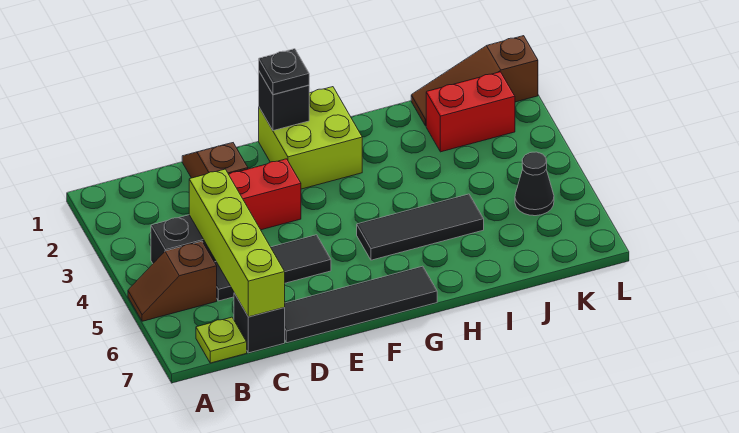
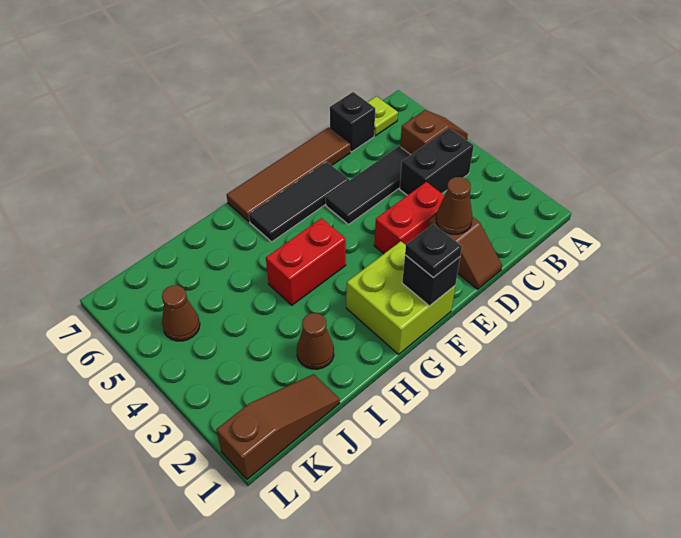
lime brick C4:C7 level 2 -> none
none -> brown cone D2 level 2
black tile D7:G7 level 1 -> brown tile D7:G7 level 1
black tile G5:I5 level 1 -> black tile E6:G6 level 1
none -> brown cone I2 level 1
red brick J2:K2 level 1 -> red brick G4:H4 level 1
black cone K5 level 1 -> brown cone K5 level 1

